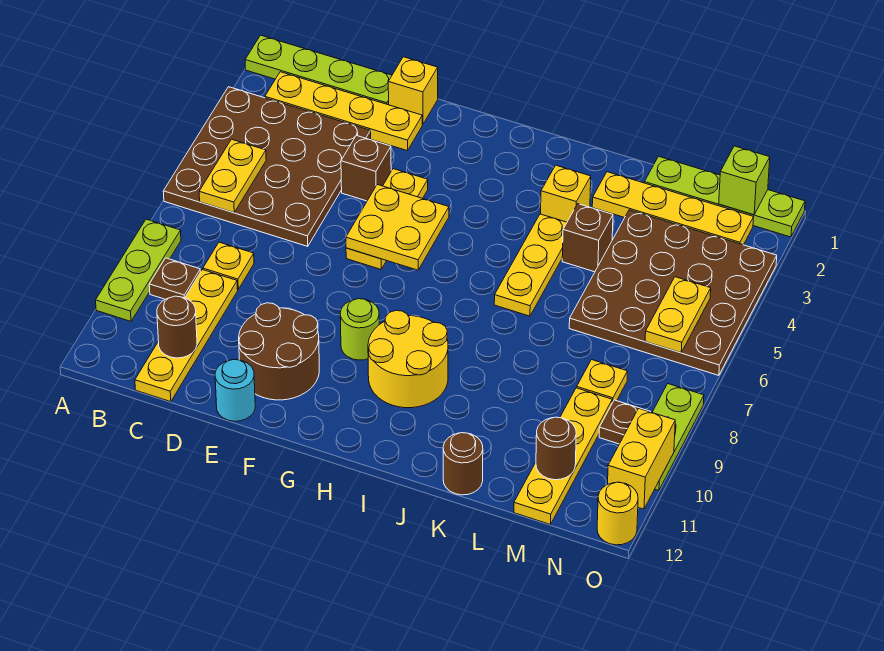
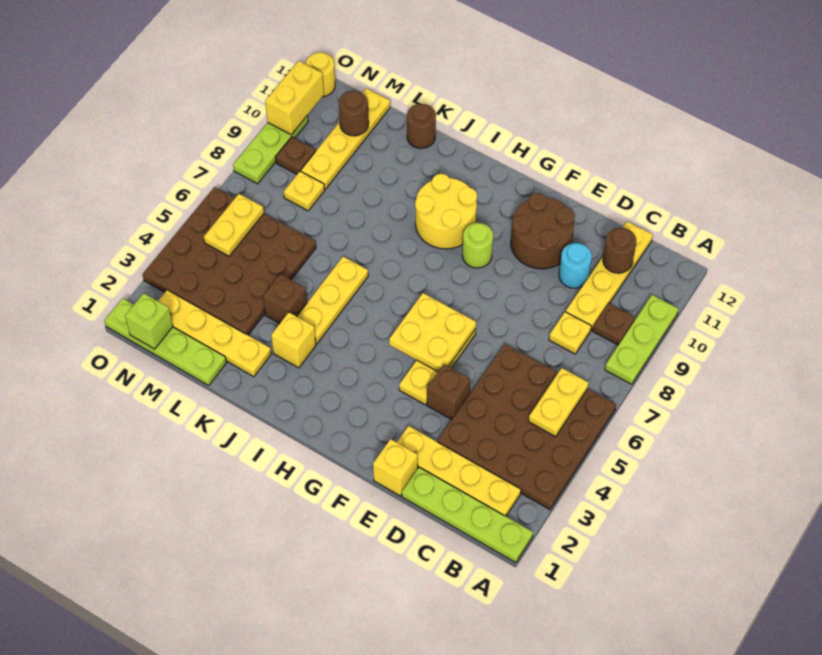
cyan round brick E12 level 1 -> cyan round brick D10 level 1

